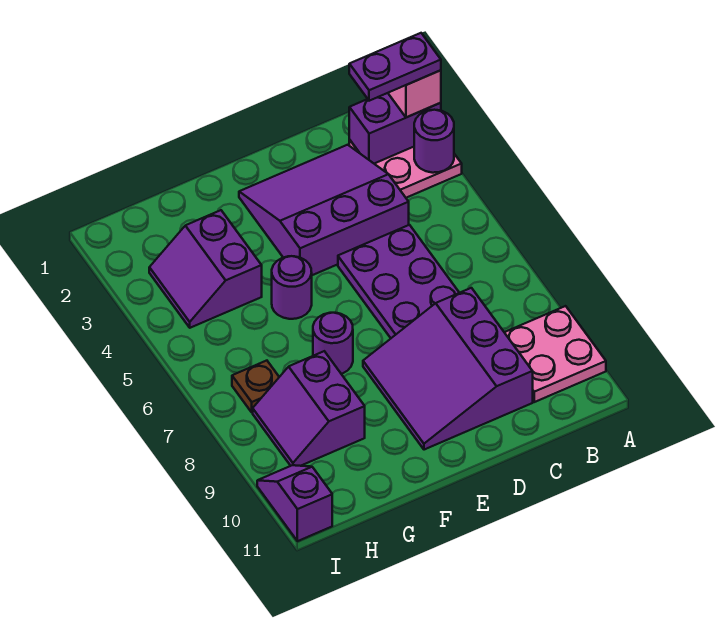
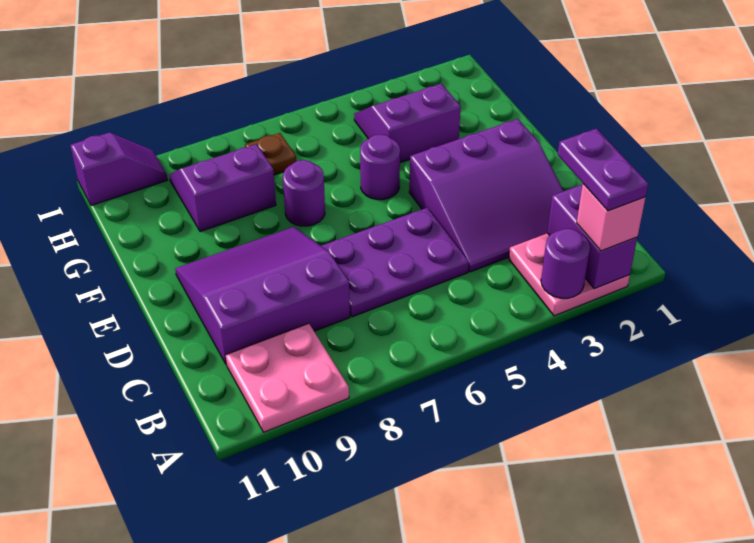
purple slope C2:E4 level 1 top 4 -> purple slope C2:E4 level 1 top E

